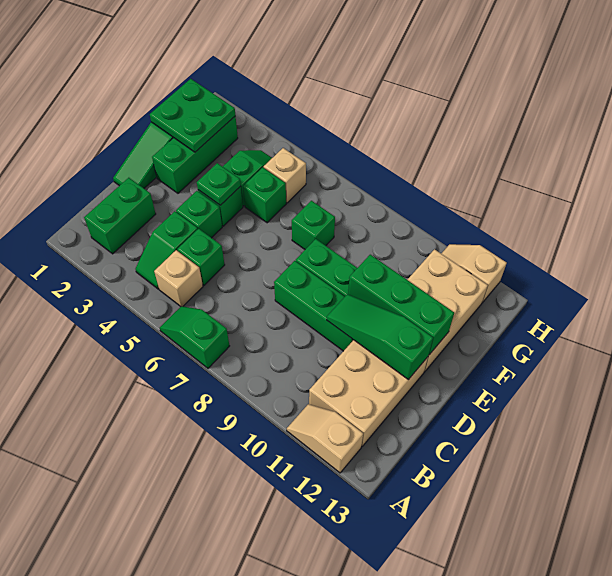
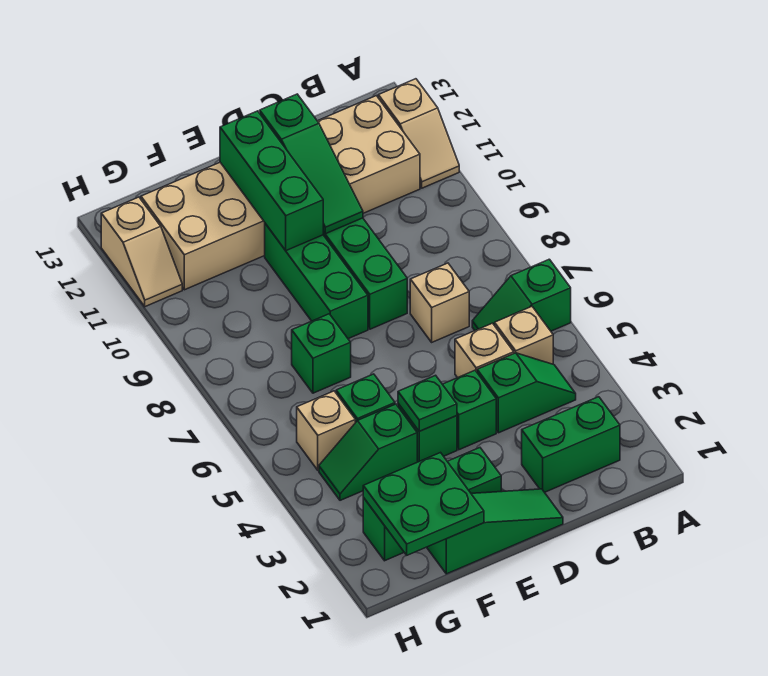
green slope A6:A7 level 1 top 7 -> green slope A6:B6 level 1 top A
green brick C5 level 1 -> tan brick C5 level 1
none -> tan brick C7 level 1

